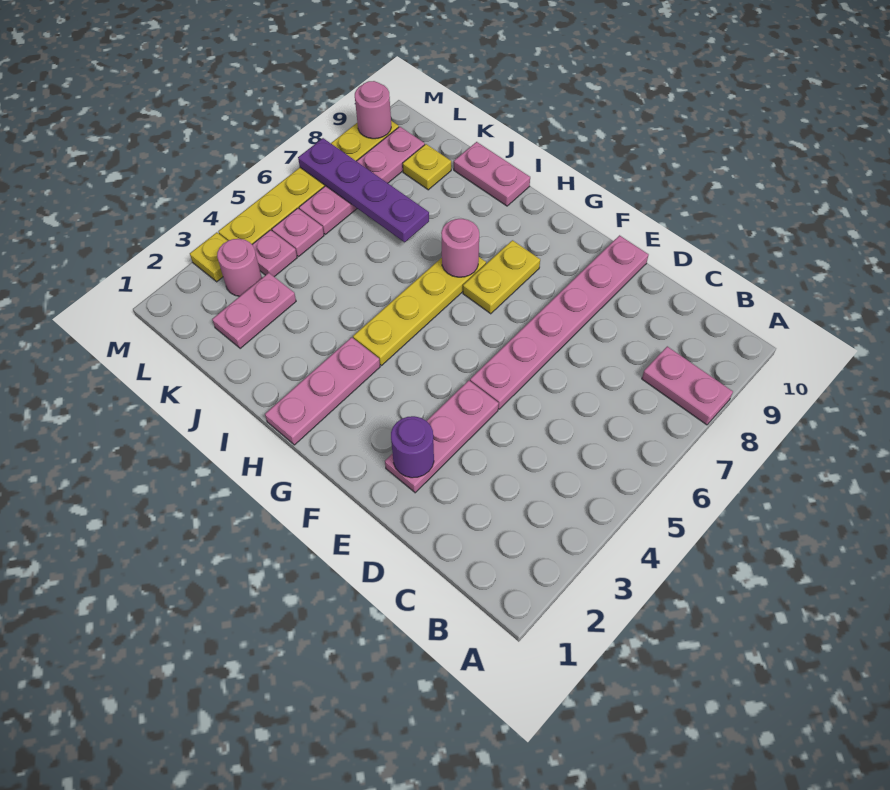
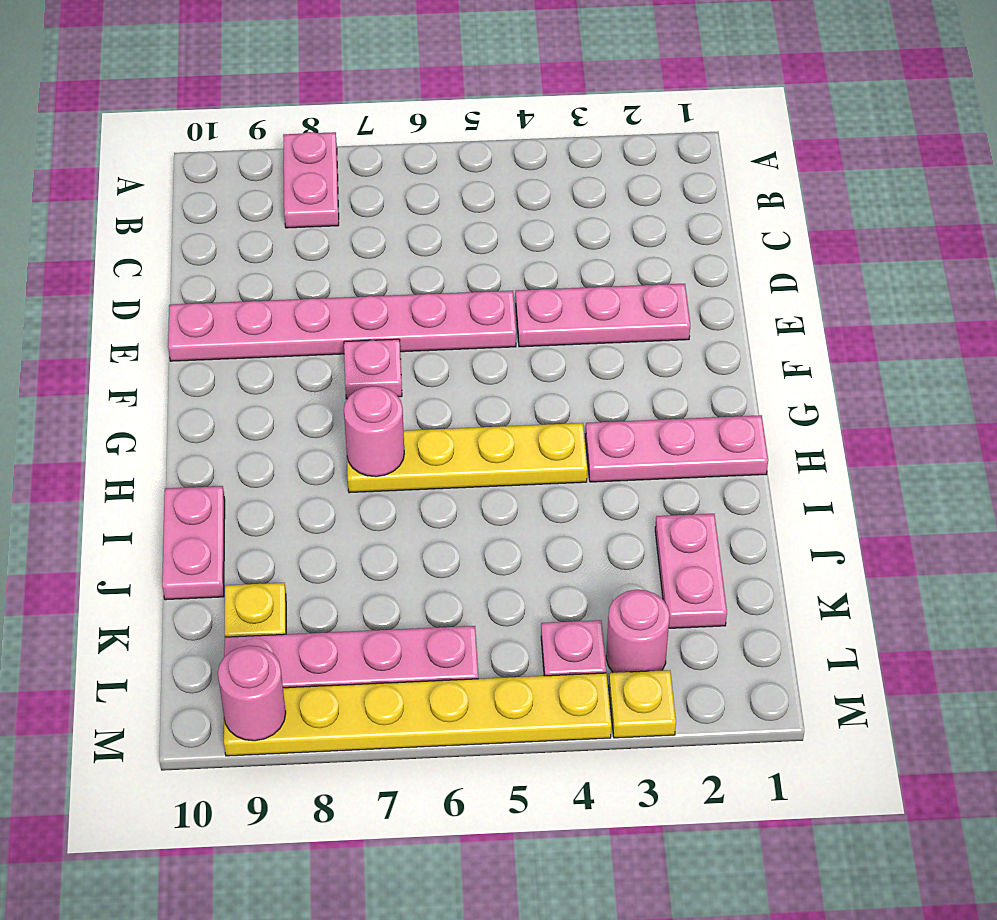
purple round brick E2 level 2 -> none
yellow plate G7:G8 level 1 -> none
purple plate J7:M7 level 2 -> none
pink plate K2:K3 level 1 -> pink plate J2:K2 level 1
pink plate L5 level 1 -> pink plate F7 level 1

